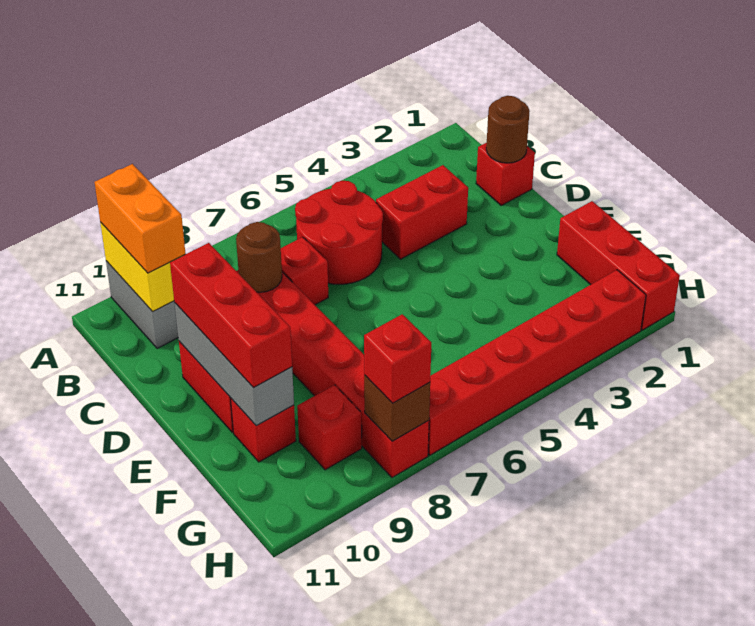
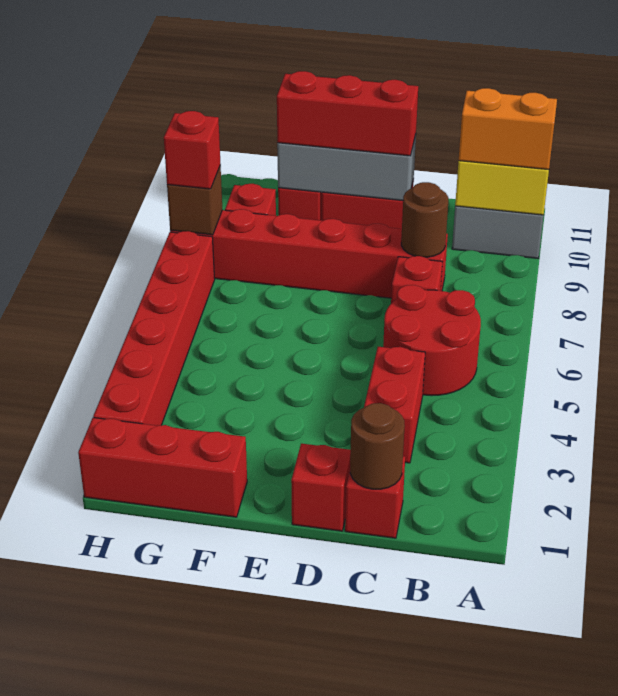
none -> red brick D1 level 1

